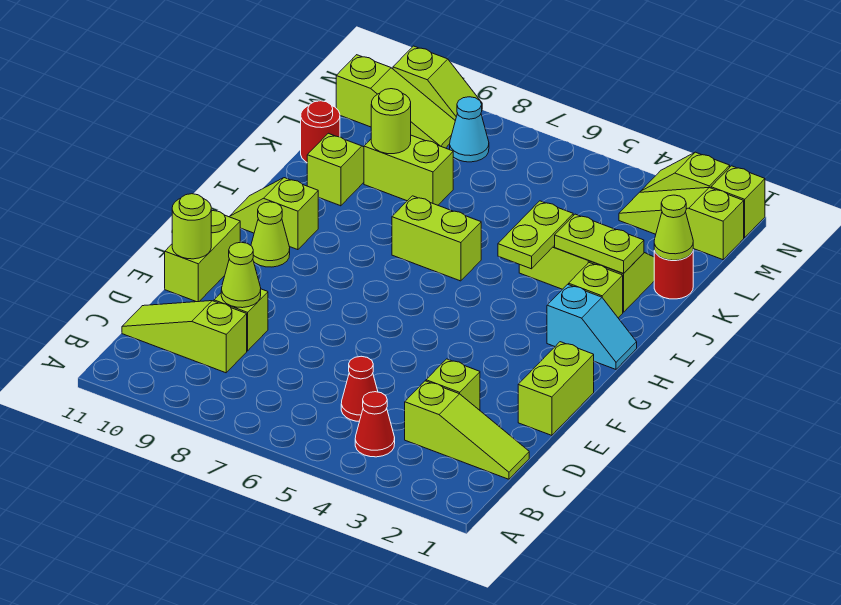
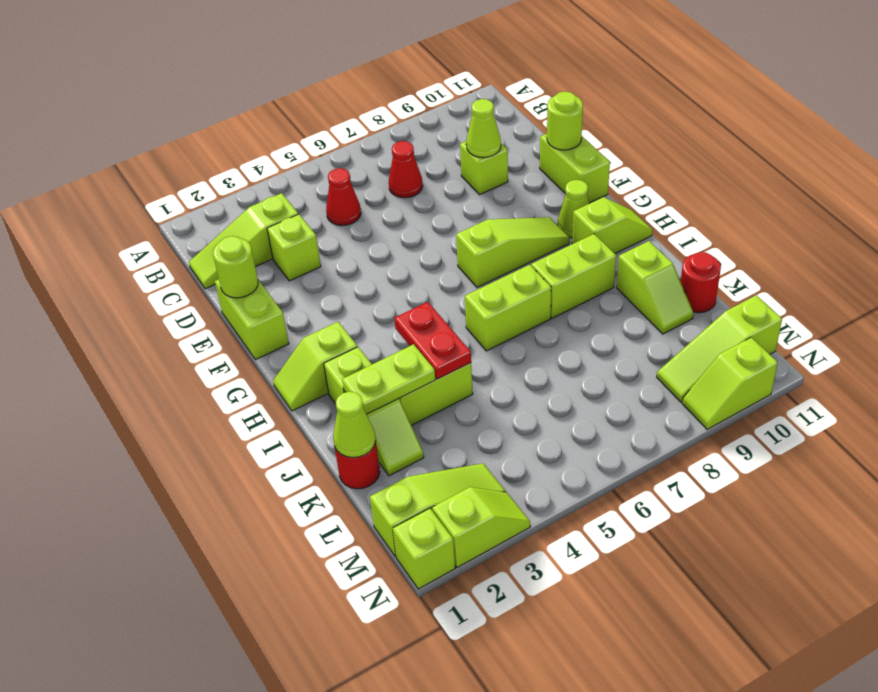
red cone B4 level 1 -> red cone C7 level 1
lime slope C9:C11 level 1 top 9 -> lime slope G7:G9 level 1 top 7
cyan slope H1:H2 level 1 top 2 -> lime slope H1:H2 level 1 top 2
lime plate I4:J4 level 2 -> red plate I4:J4 level 2
lime brick K8:K9 level 1 -> lime brick I8:I9 level 1
lime round brick K9 level 2 -> lime round brick E1 level 2
cyan cone M8 level 1 -> none

